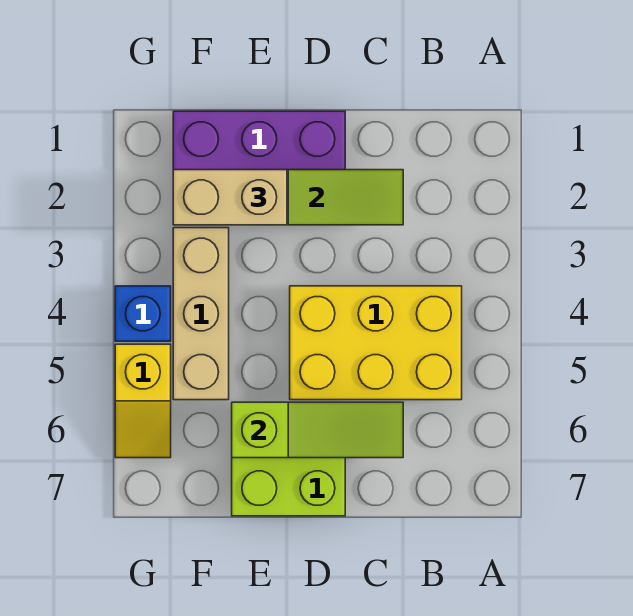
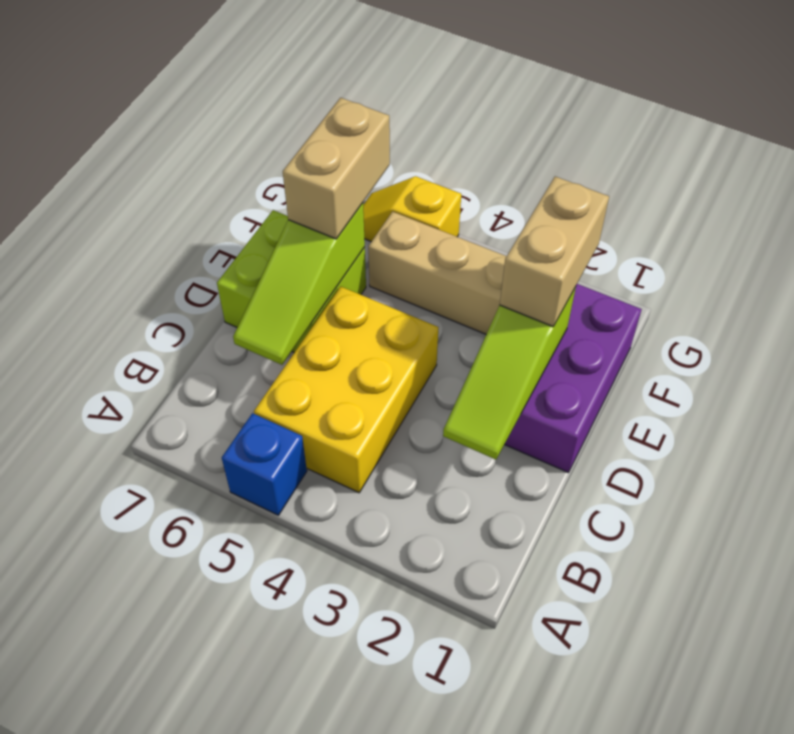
none -> tan brick E6:F6 level 3
blue brick G4 level 1 -> blue brick A5 level 1

